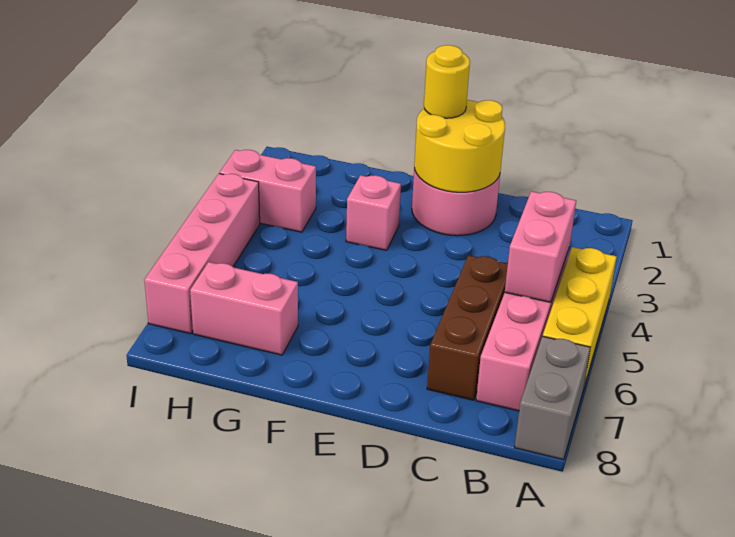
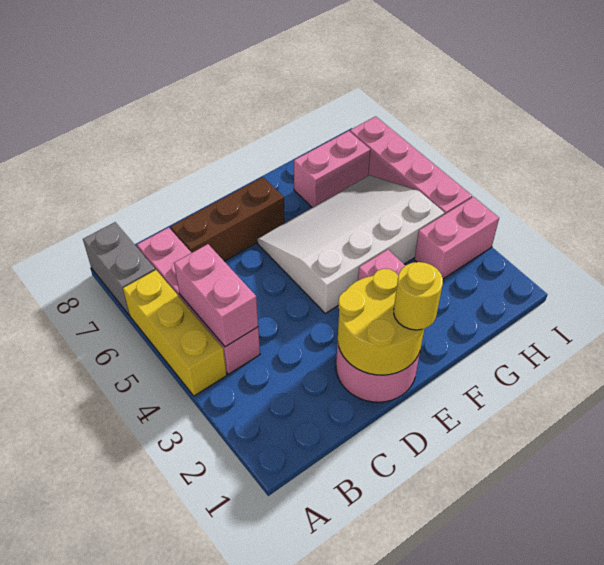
brown brick C5:C7 level 1 -> brown brick C7:E7 level 1
none -> white slope E4:H6 level 1 top 4

